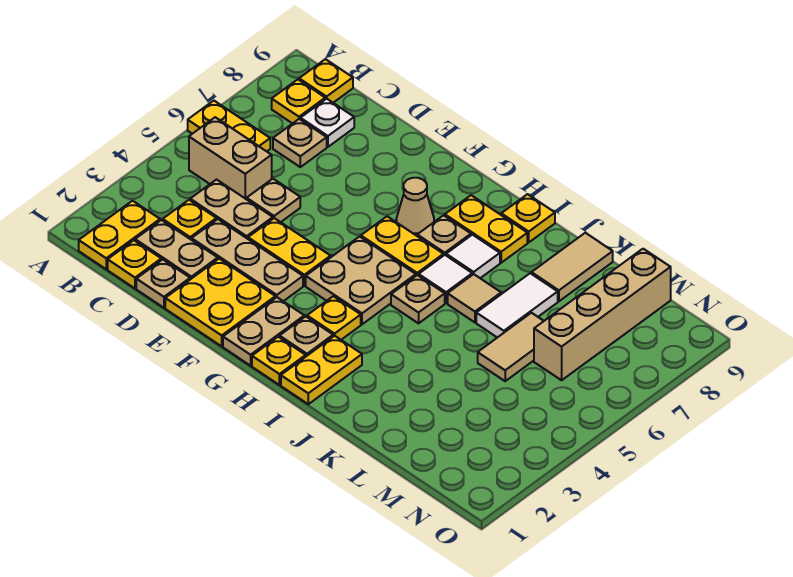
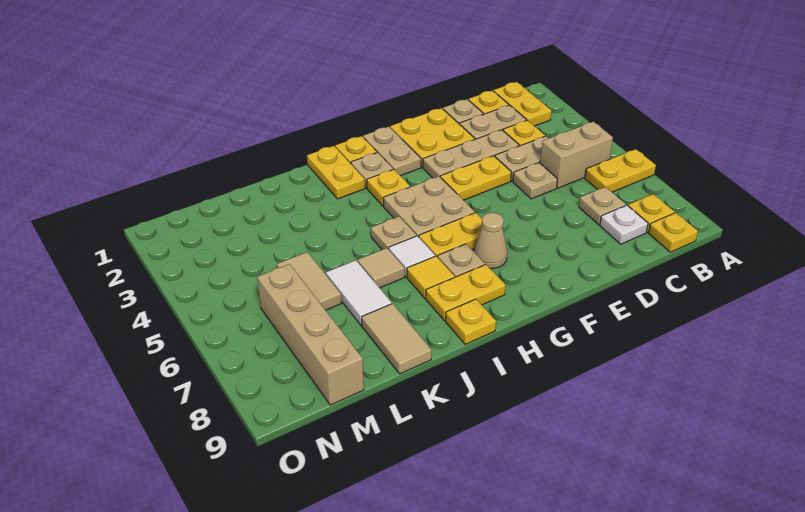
white tile I7 level 1 -> yellow tile I7 level 1

